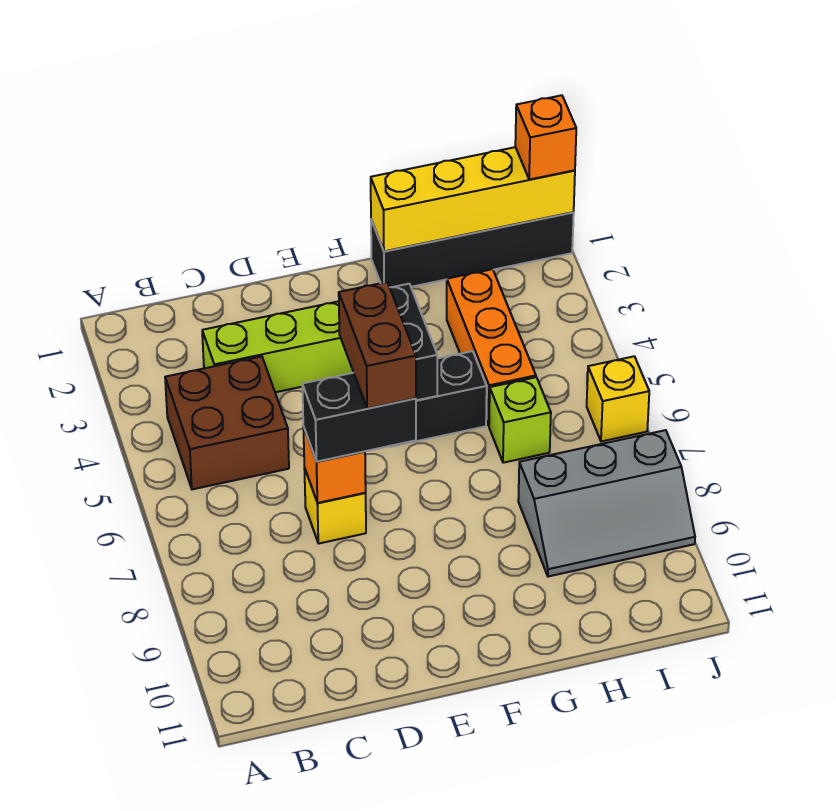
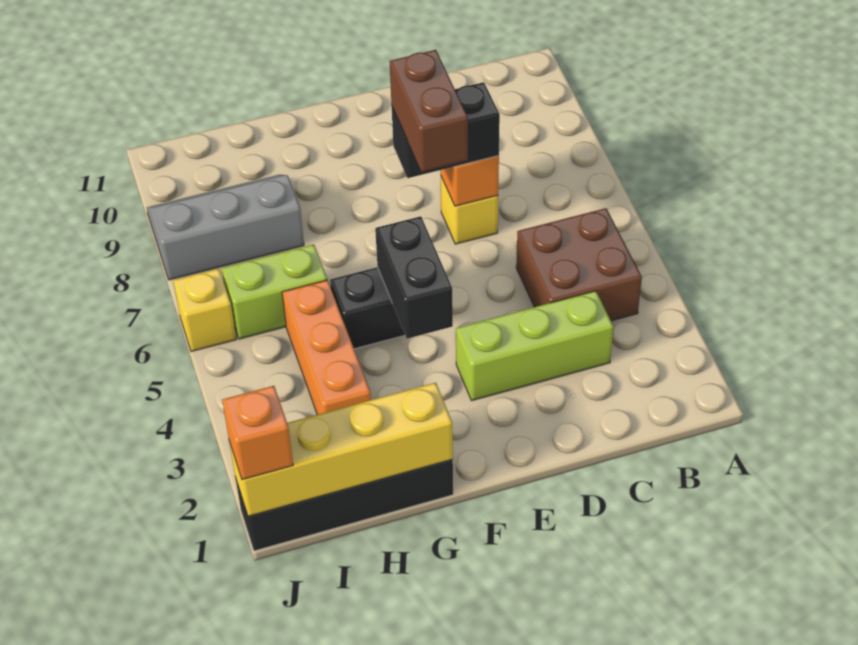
lime brick H6 level 1 -> lime brick H6:I6 level 1

